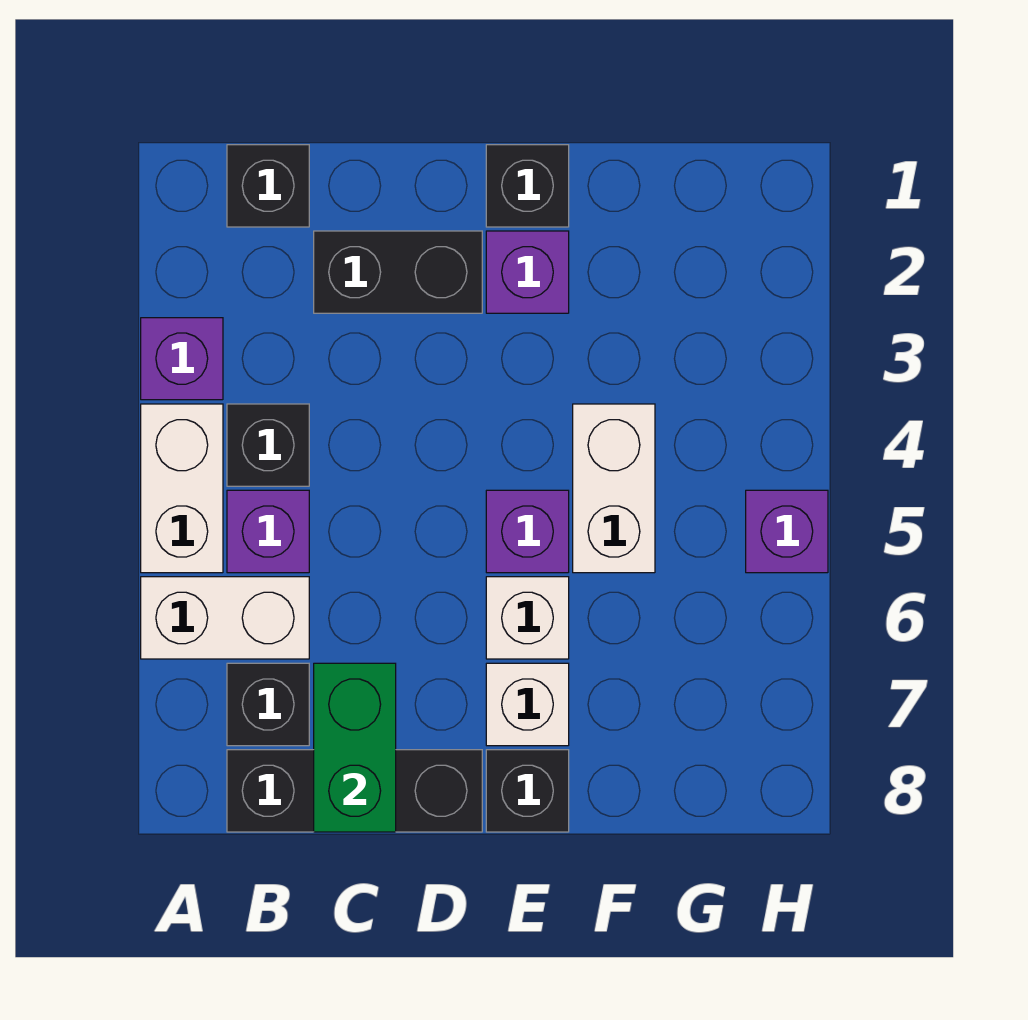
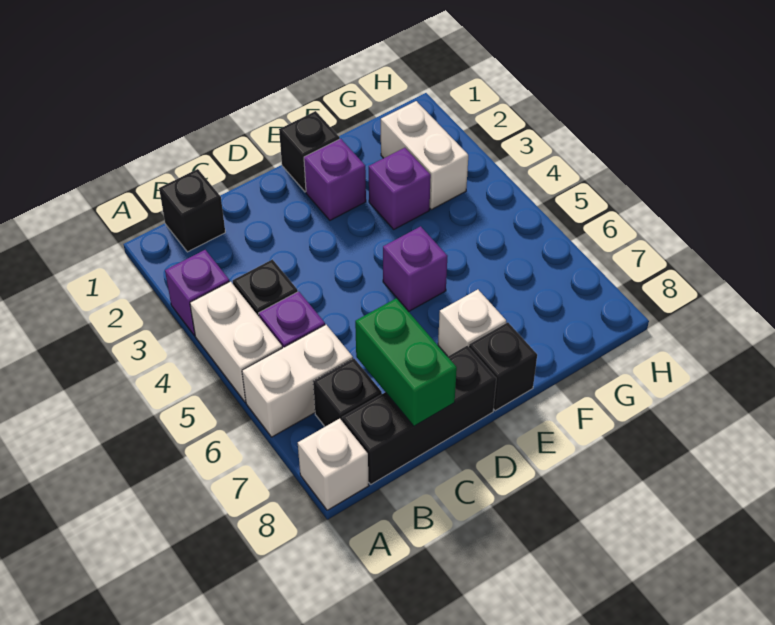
black brick C2:D2 level 1 -> none
white brick E6 level 1 -> white brick A8 level 1
white brick F4:F5 level 1 -> white brick G2:G3 level 1
purple brick H5 level 1 -> purple brick F3 level 1

